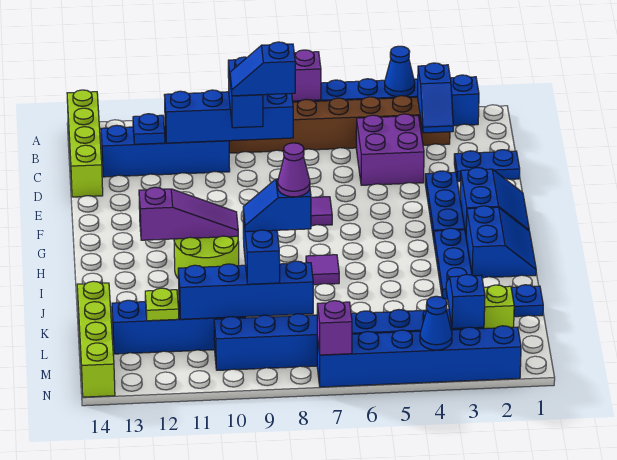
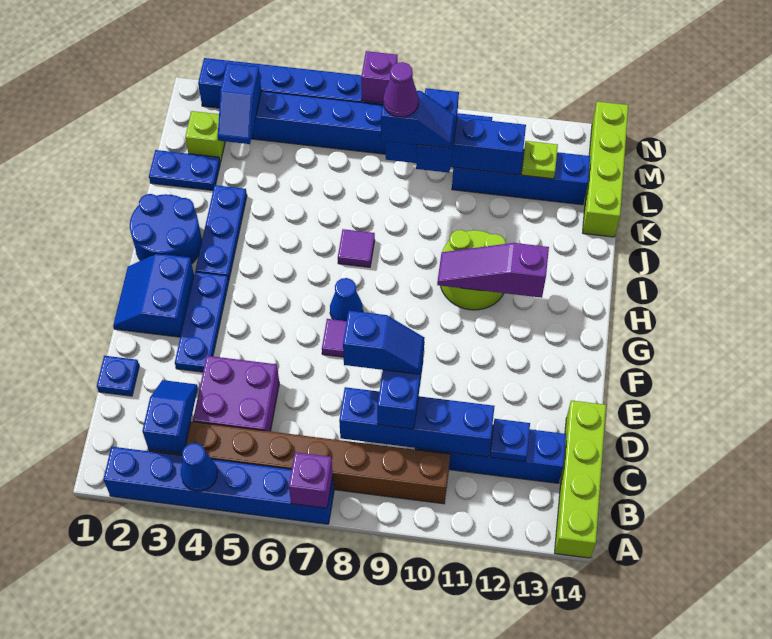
blue plate D1:D2 level 1 -> blue plate D1 level 1
blue slope H1:I2 level 1 top 2 -> blue round brick H1:I2 level 1
blue cone N4 level 2 -> blue cone G7 level 1

